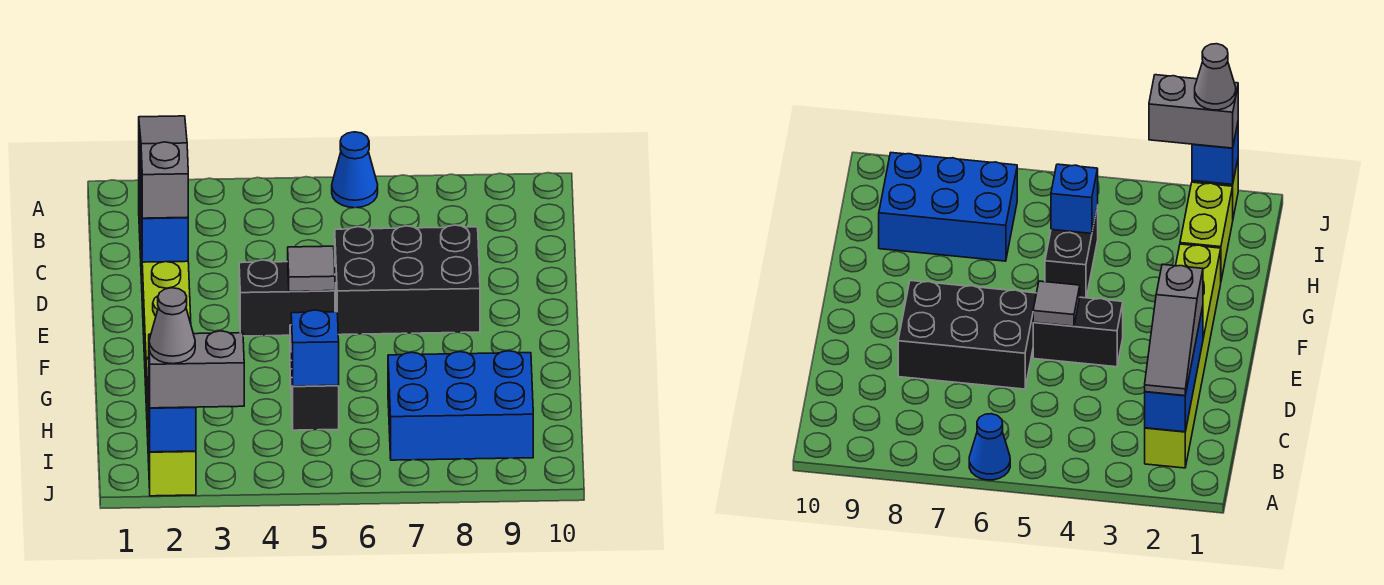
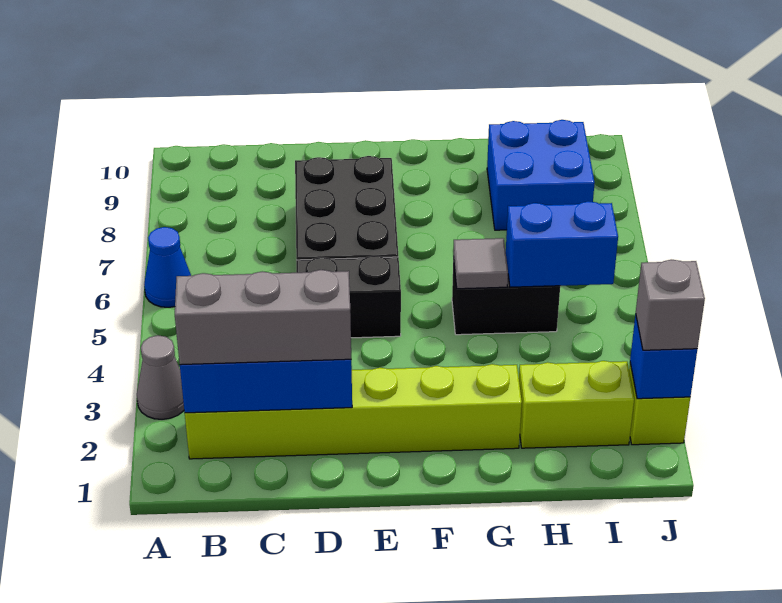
grey slope B2:D2 level 3 top D -> grey brick B2:D2 level 3
black brick E4:E5 level 1 -> black brick D5:E5 level 1
grey tile E5 level 2 -> grey tile G5 level 2
blue brick H5 level 2 -> blue brick H5:I5 level 2
blue brick H7:I9 level 1 -> blue brick H8:I9 level 1
grey brick J2:J3 level 3 -> grey brick J2 level 3
grey cone J2 level 4 -> grey cone A3 level 1

